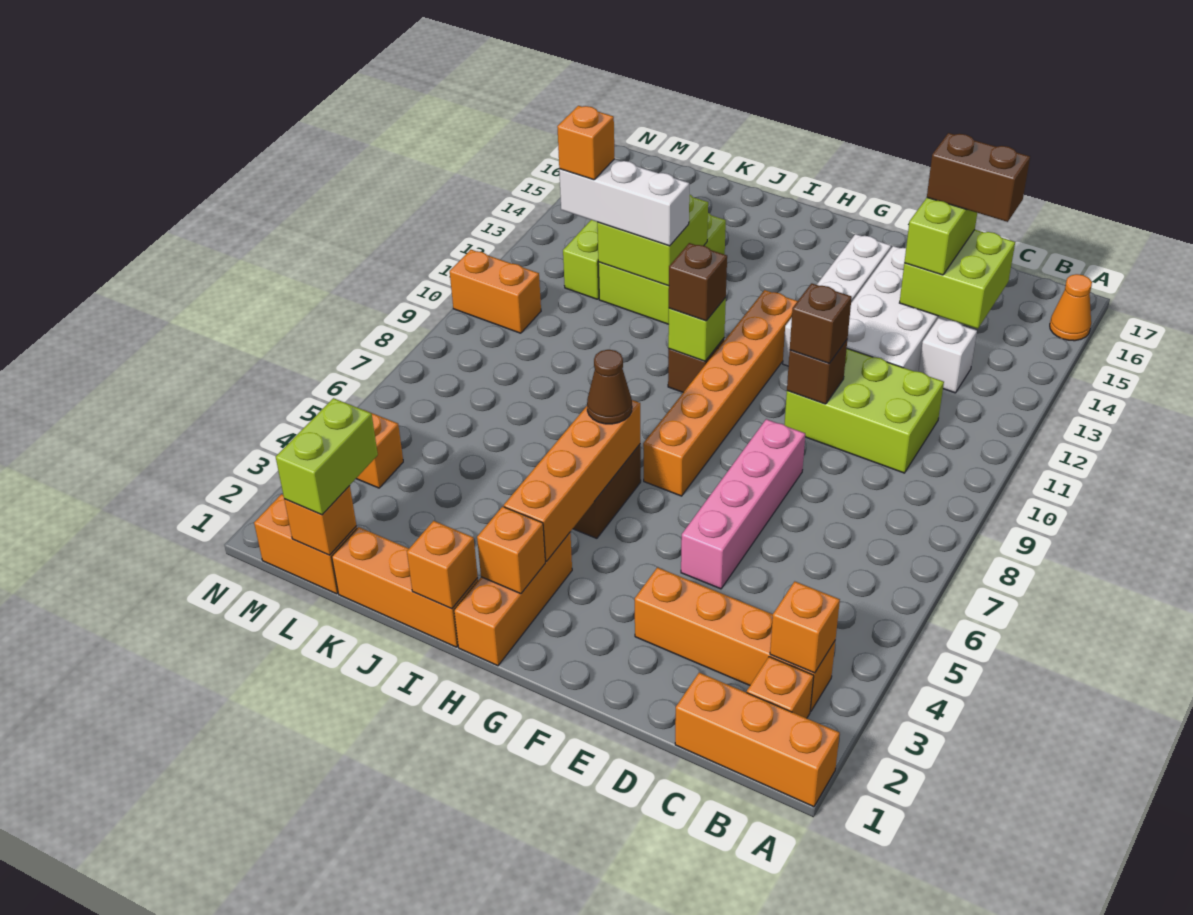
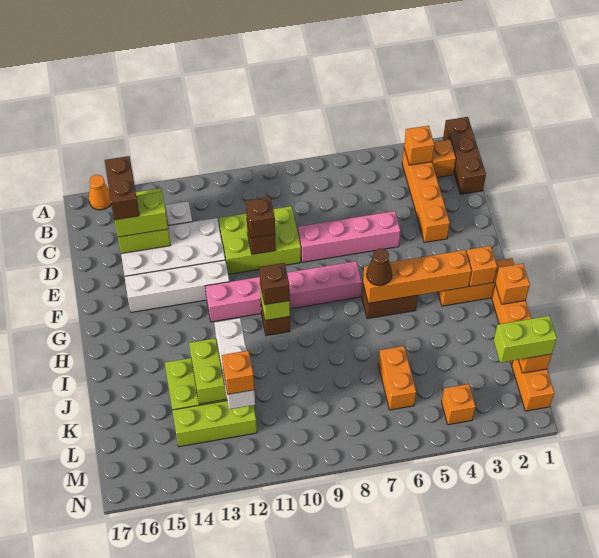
orange brick A1:C1 level 1 -> brown brick A1:C1 level 1
lime brick C10:E11 level 1 -> lime brick D9:E11 level 1
orange brick G7:G12 level 1 -> pink brick G7:G12 level 1
orange brick M10:N10 level 1 -> orange brick K6:L6 level 1

